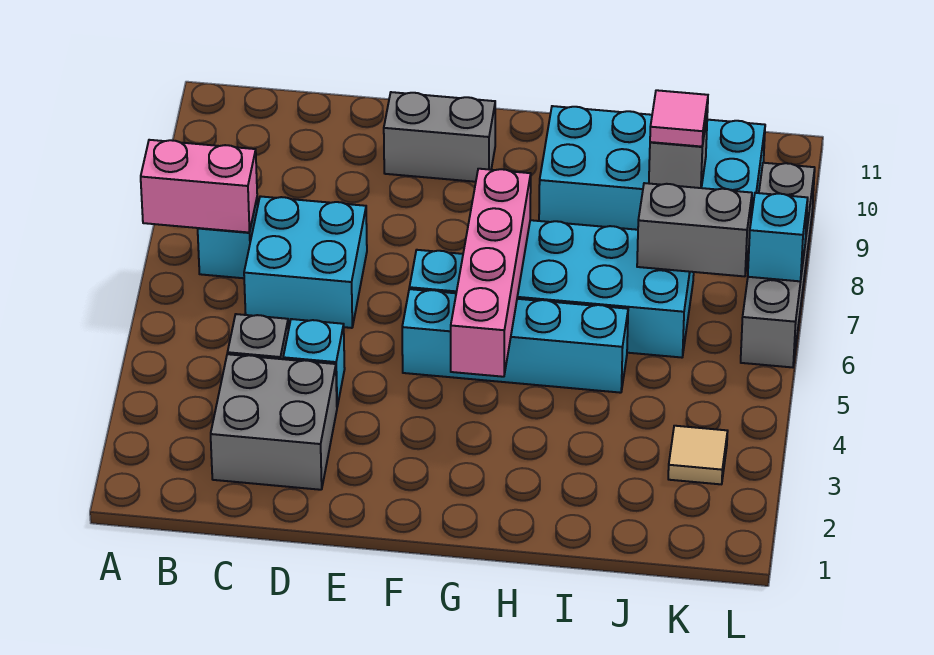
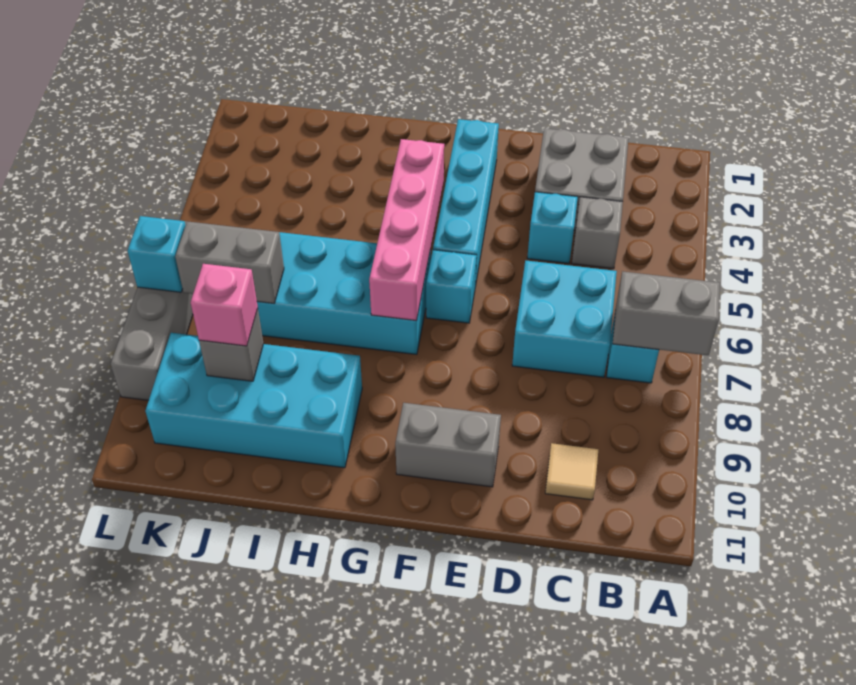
pink brick A7:B7 level 2 -> grey brick A7:B7 level 2
cyan brick F5:I5 level 1 -> cyan brick F2:F5 level 1
pink tile J9 level 3 -> pink brick J9 level 3
tan tile K3 level 1 -> tan tile C10 level 1

